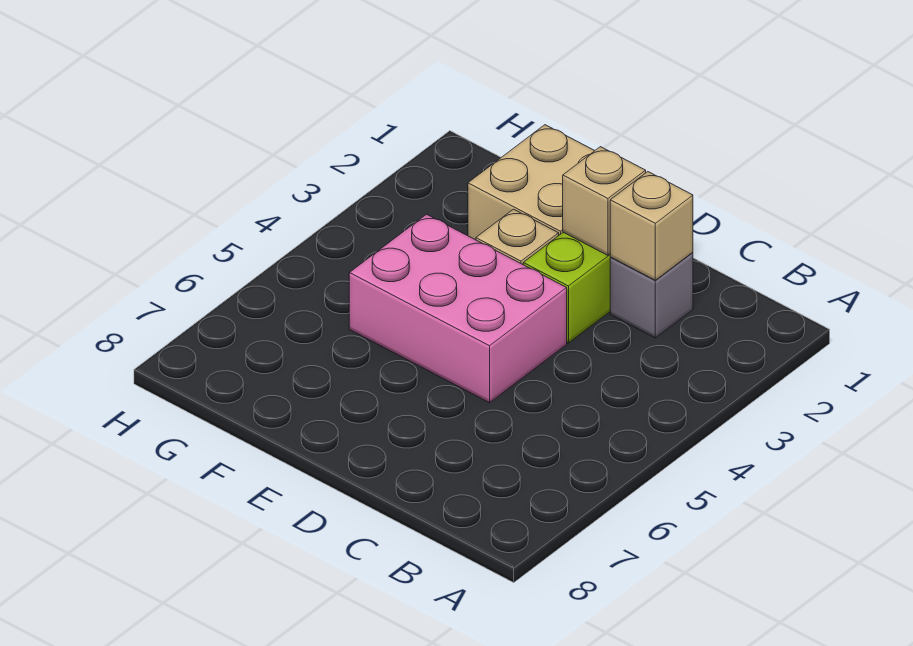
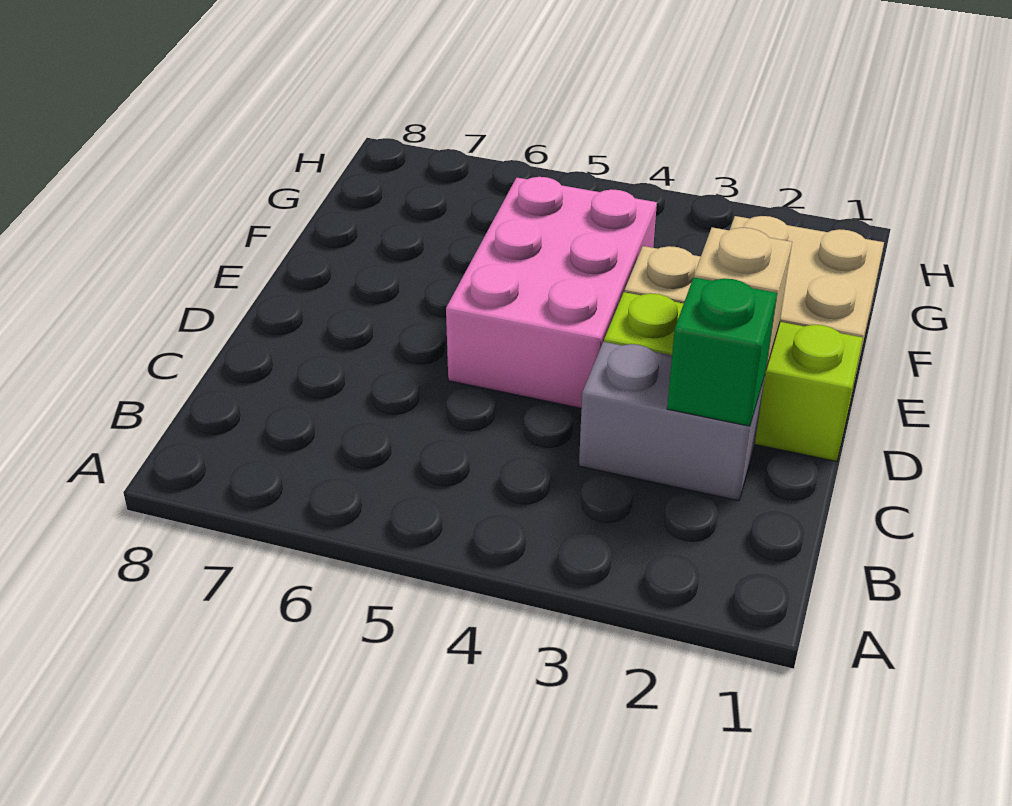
grey brick C2 level 1 -> grey brick C2:C3 level 1
tan brick C2 level 2 -> green brick C2 level 2

